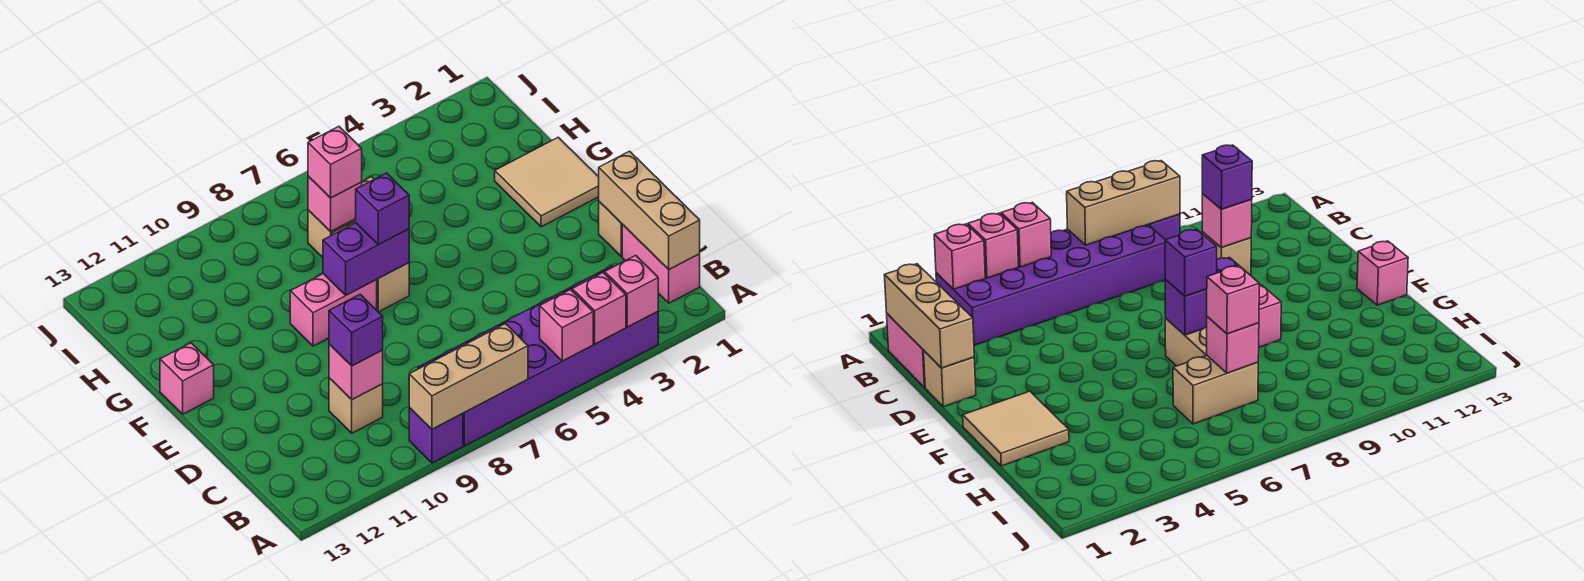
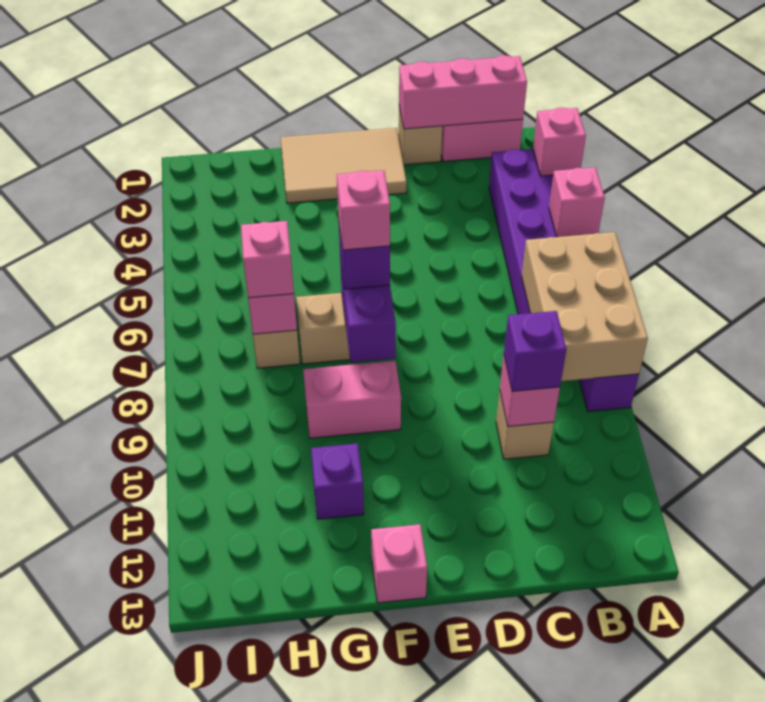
pink brick A4 level 2 -> pink brick F7 level 4
tan brick A7:A9 level 2 -> tan brick A7:B9 level 2
tan brick B1:D1 level 2 -> pink brick B1:D1 level 2
tan tile F1:G2 level 1 -> tan tile E1:G2 level 1
pink brick F8:F9 level 1 -> pink brick F9:G9 level 1
none -> purple brick G11 level 1

